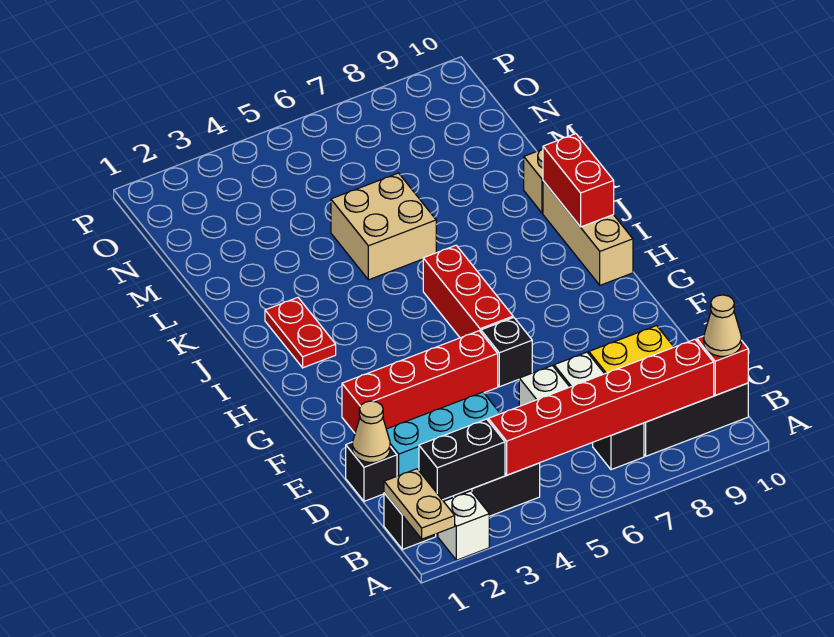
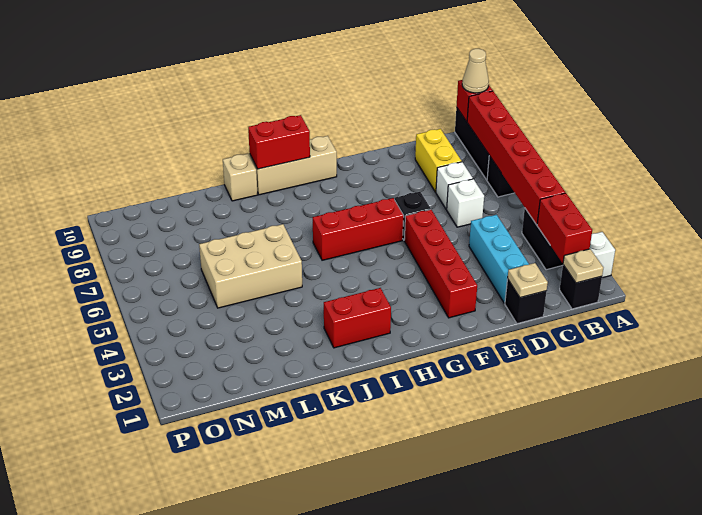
tan plate A1:B1 level 2 -> tan plate B1 level 2
black brick B2:B3 level 2 -> red brick B2:B3 level 2
tan cone D1 level 2 -> tan plate D1 level 2
red plate I2:J2 level 1 -> red brick I2:J2 level 1
tan brick K5:L6 level 1 -> tan brick K5:M6 level 1

